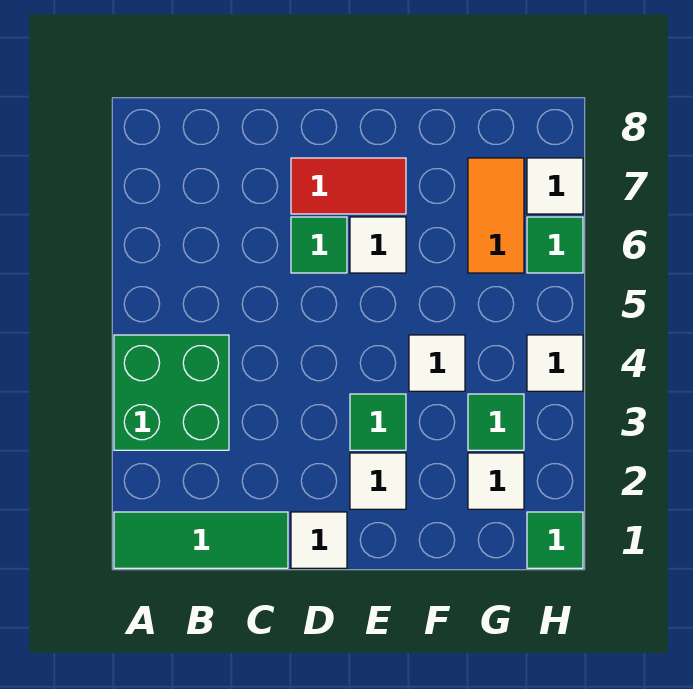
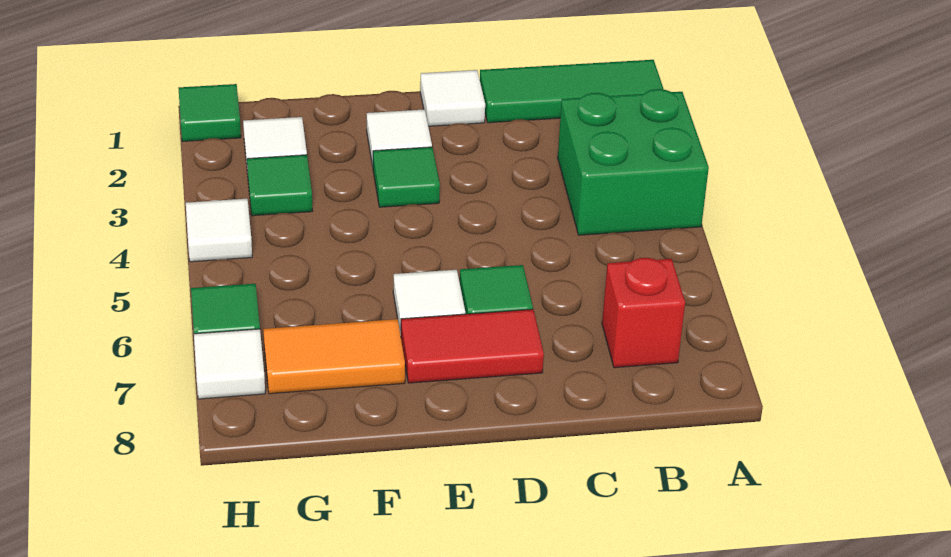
none -> red brick B7 level 1
white tile F4 level 1 -> none
orange tile G6:G7 level 1 -> orange tile F7:G7 level 1

